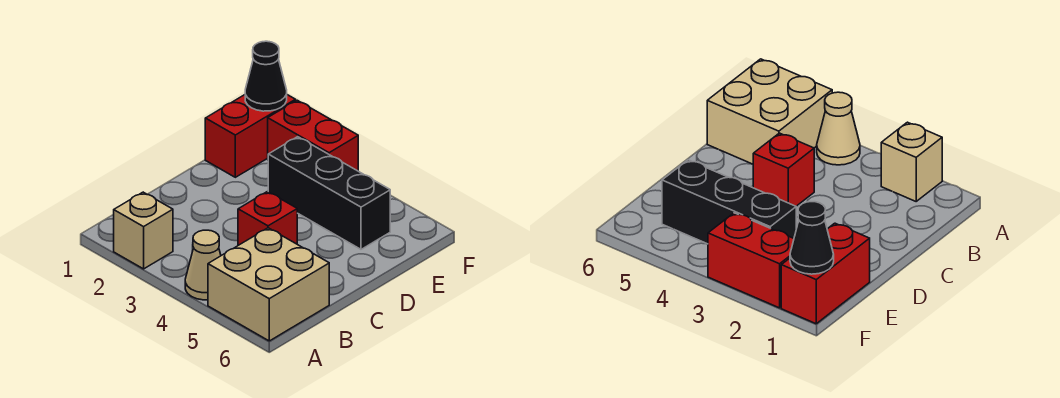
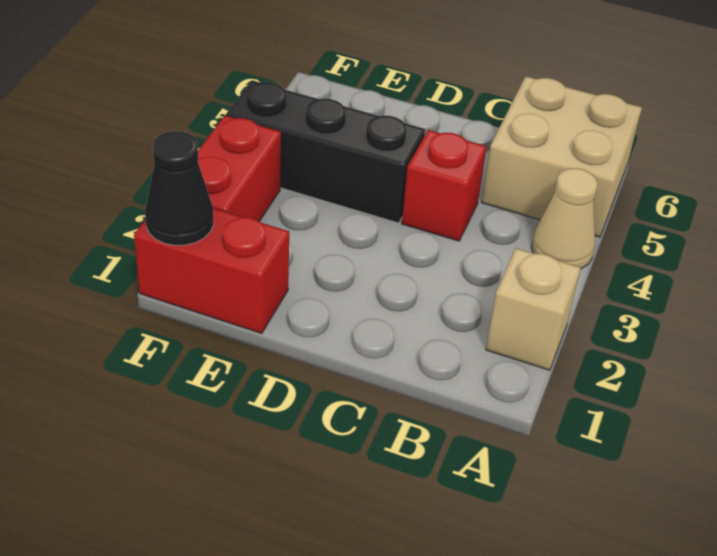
black brick E3:E5 level 1 -> black brick D4:F4 level 1

